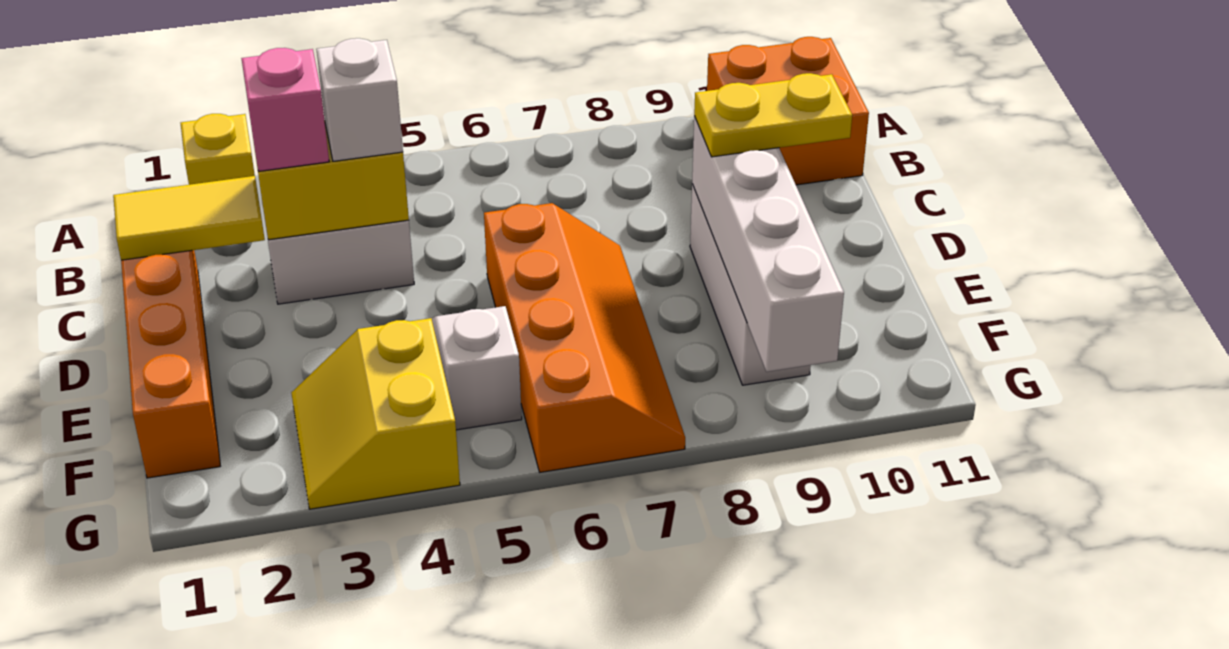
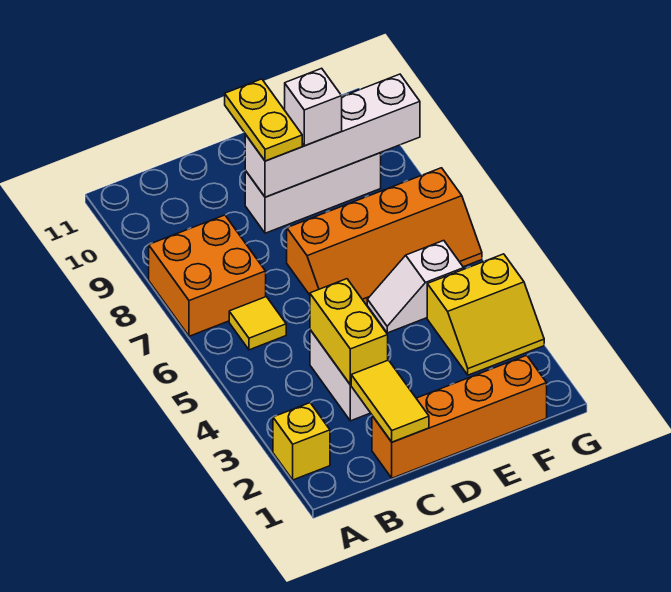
orange brick A10:B11 level 1 -> orange brick A7:B8 level 1
none -> yellow tile B6 level 1
pink brick C3 level 3 -> none
white brick C4 level 3 -> white brick E9 level 3
orange slope D6:G7 level 1 top 6 -> orange slope D6:G7 level 1 top 7

